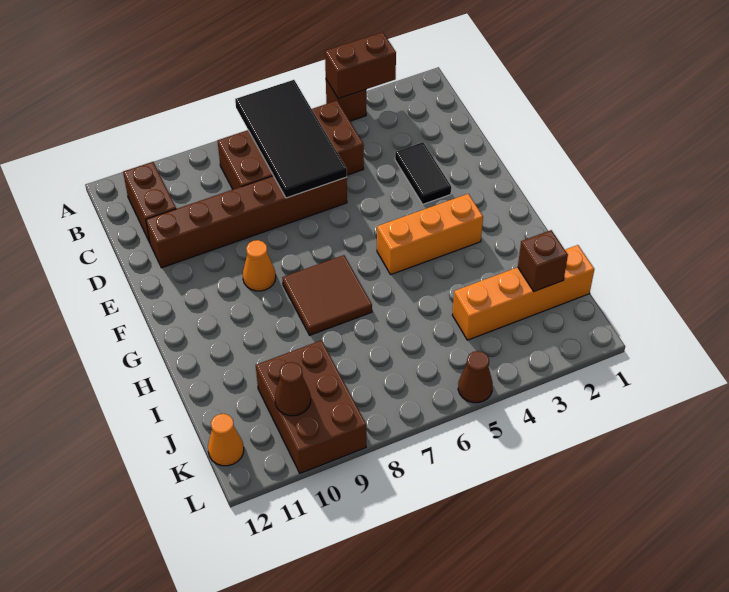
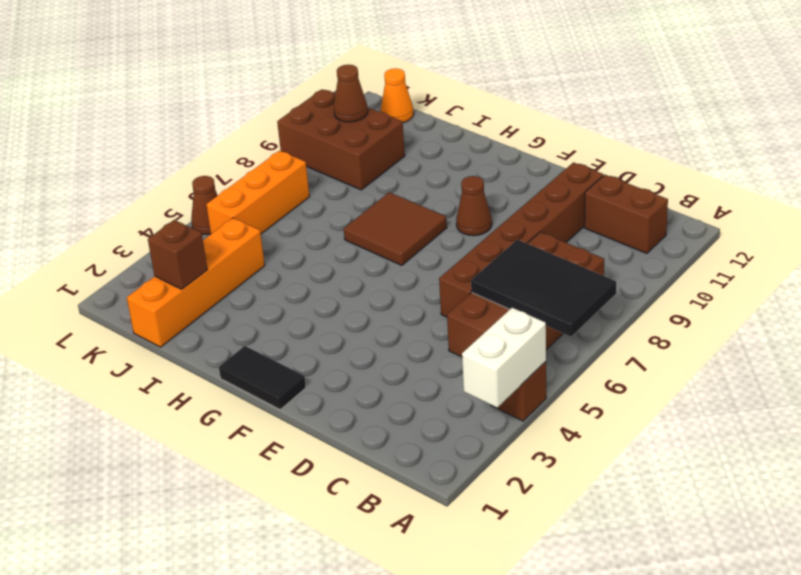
brown brick A3:A4 level 2 -> white brick A3:A4 level 2
black tile A6:D7 level 2 -> black tile A6:C7 level 2
black tile D3:E3 level 1 -> black tile F1:G1 level 1
orange cone F9 level 1 -> brown cone F9 level 1
orange brick G3:G5 level 1 -> orange brick K5:K7 level 1

